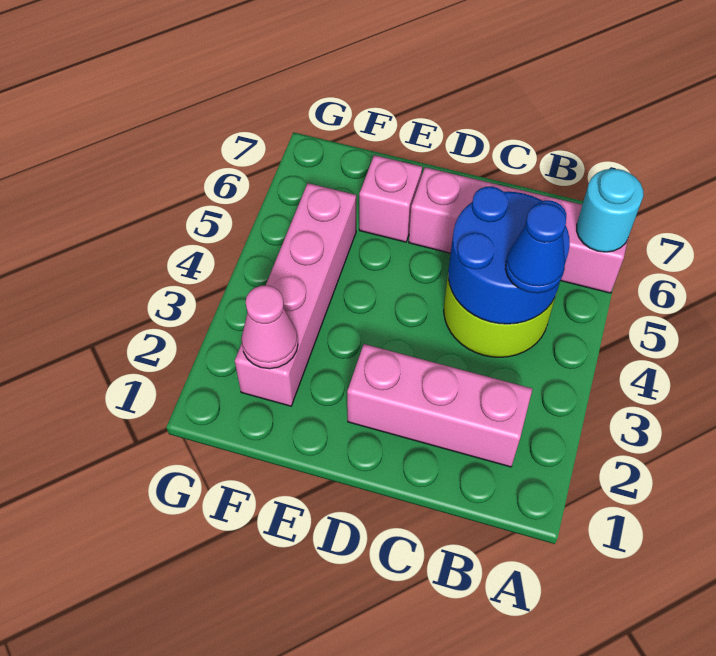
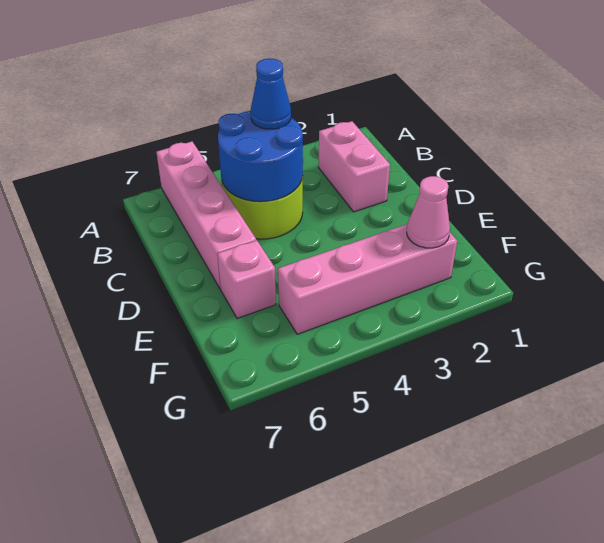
cyan round brick A6 level 2 -> none
pink brick B2:D2 level 1 -> pink brick B2:C2 level 1

